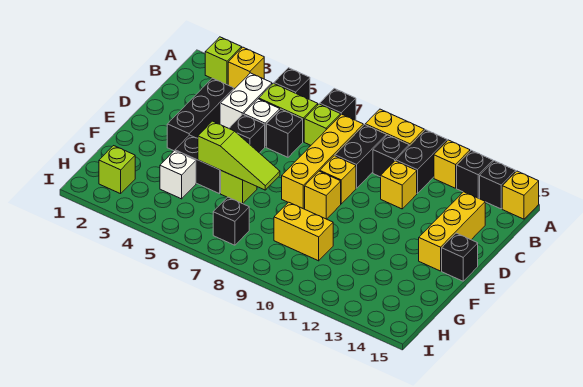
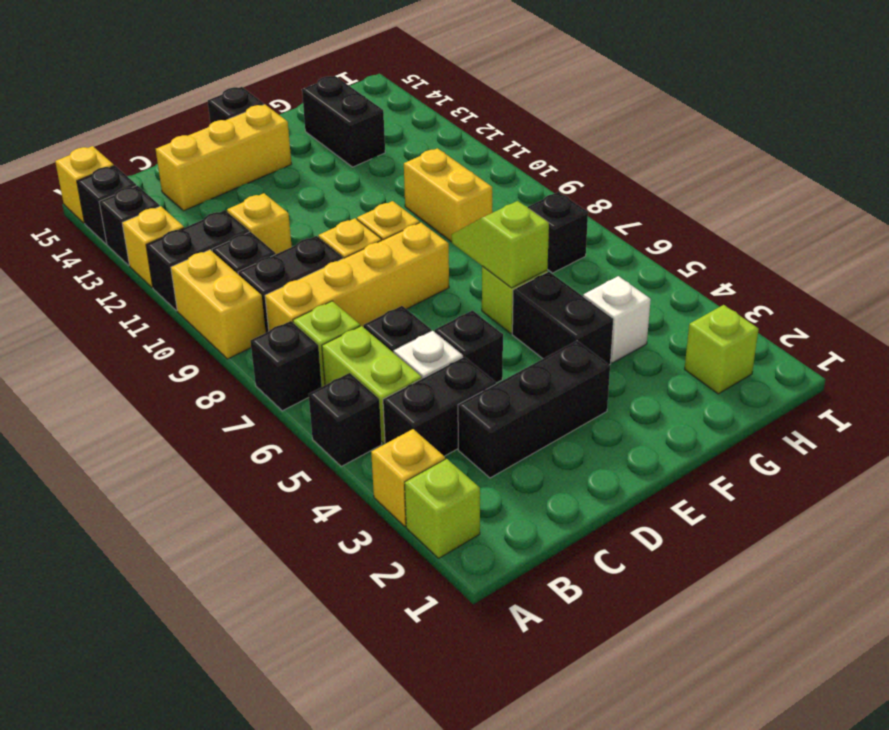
white brick B4:C4 level 1 -> black brick B4:C4 level 1
lime slope F5:F7 level 2 top 5 -> lime slope F6:F7 level 2 top 6
none -> black brick G13:G14 level 1

